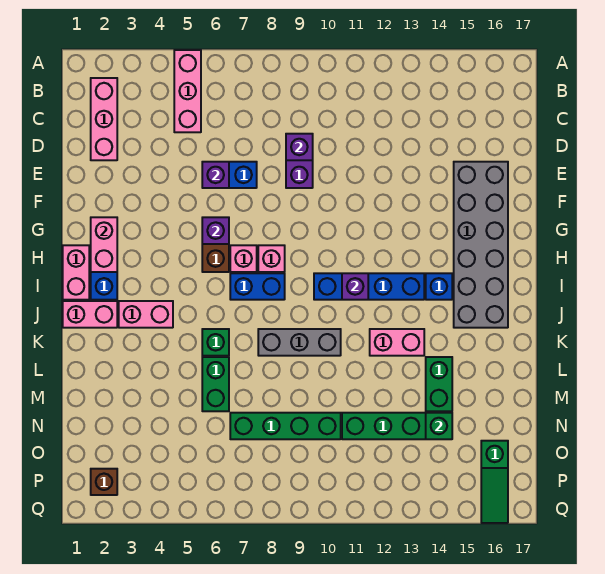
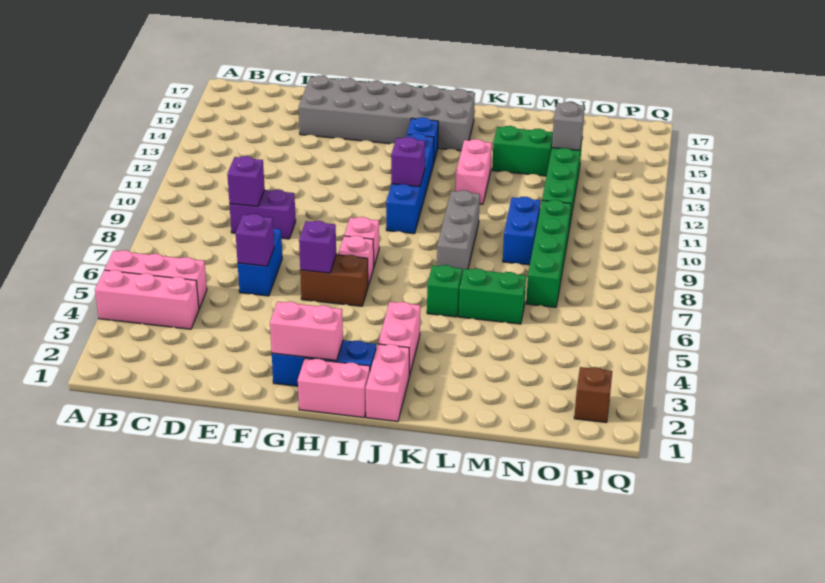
pink brick B2:D2 level 1 -> pink brick A4:C4 level 1
blue brick I7:I8 level 1 -> blue brick M9:M10 level 1
green brick N14 level 2 -> grey brick N14 level 2
green slope O16:Q16 level 1 top O -> none

